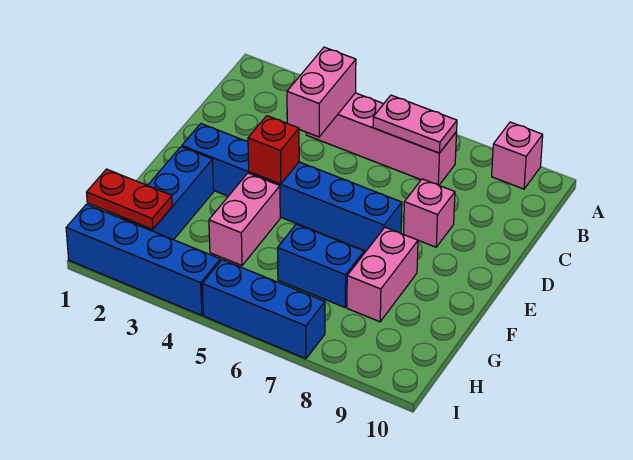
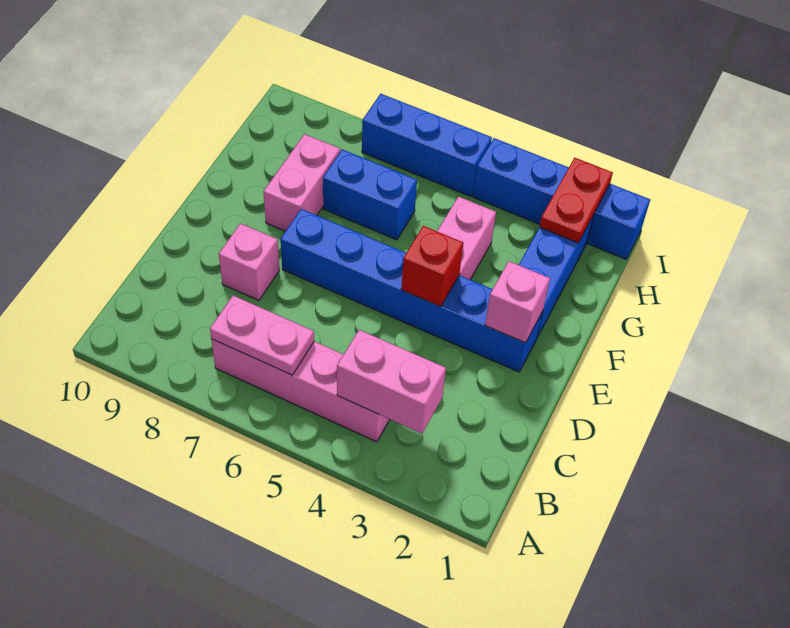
pink brick A9 level 1 -> pink brick E2 level 2
pink brick B4:C4 level 2 -> pink brick B3:B4 level 2
red plate H1:H2 level 2 -> red plate H2:I2 level 2

